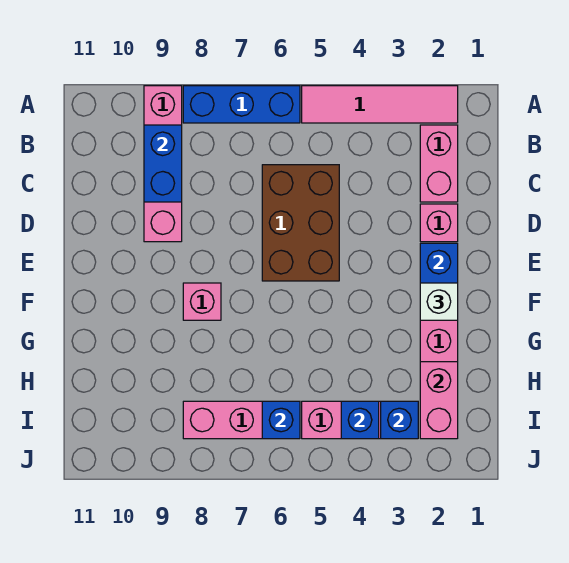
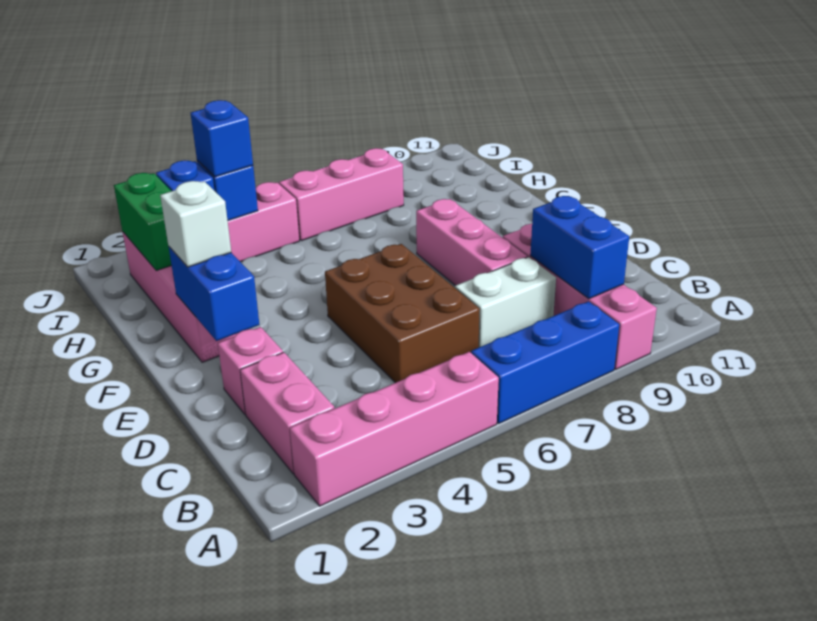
pink tile A2:A5 level 1 -> pink brick A2:A5 level 1
none -> white brick C7:C8 level 1
pink brick F8 level 1 -> pink brick D8:F8 level 1
pink brick H2:I2 level 2 -> green brick H2:I2 level 2
blue brick I6 level 2 -> blue brick I4 level 3

